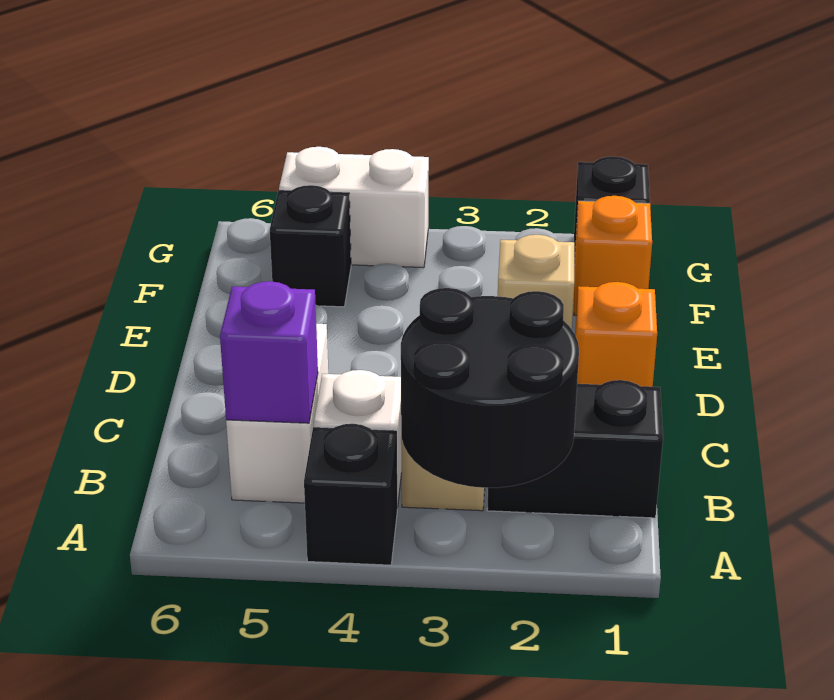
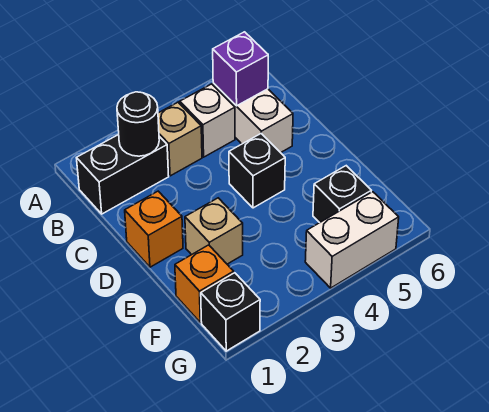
black round brick A2:B3 level 2 -> black round brick B2 level 2
black brick A4 level 1 -> black brick D4 level 1

